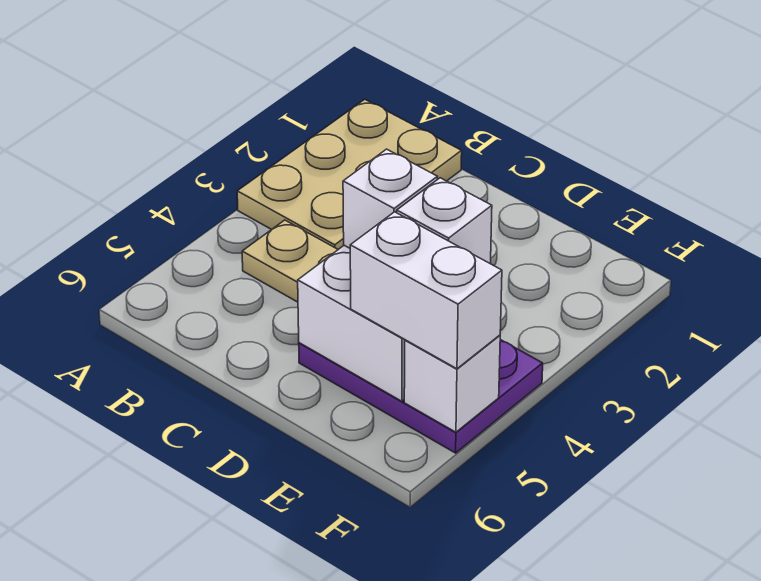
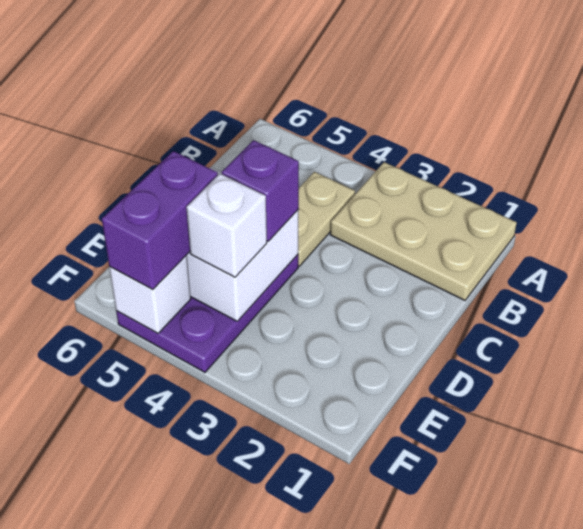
white brick D4 level 3 -> purple brick D4 level 3
white brick E5:F5 level 3 -> purple brick E5:F5 level 3

